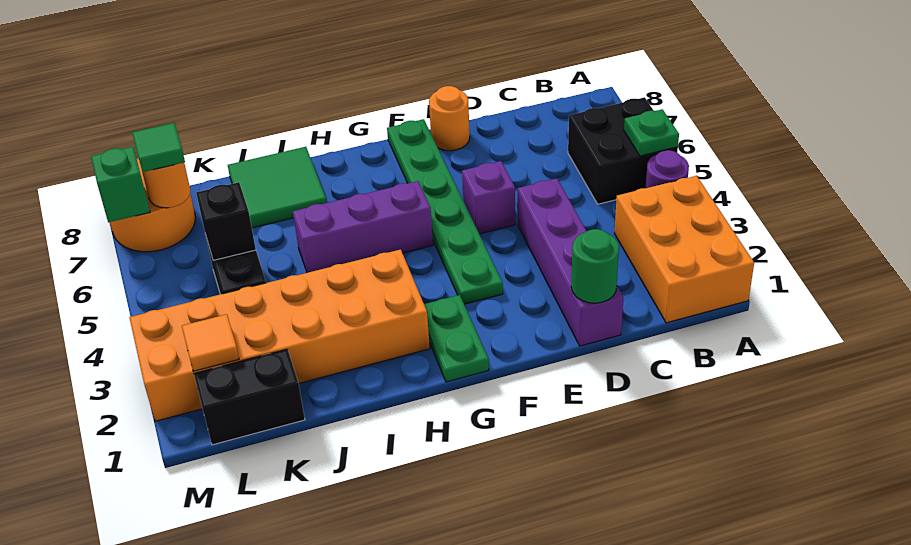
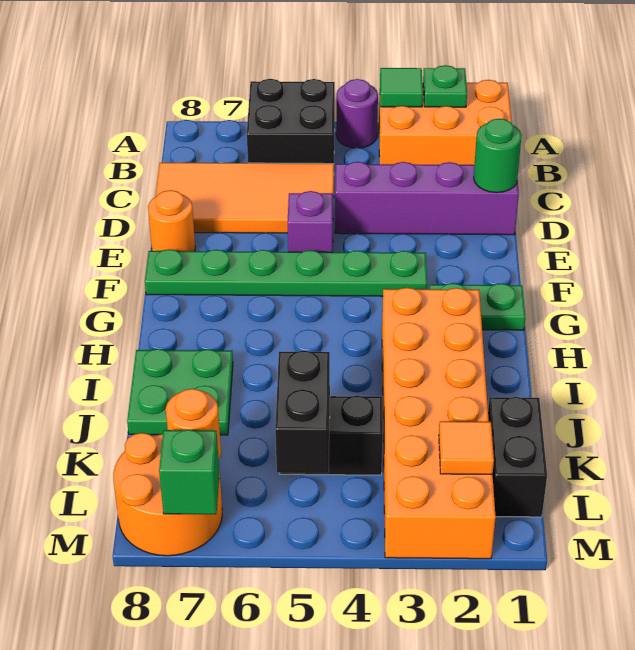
green plate A5 level 2 -> green plate A2 level 2
none -> orange tile C5:D8 level 1
purple brick G5:I5 level 1 -> none
green tile I7:J8 level 1 -> green plate I7:J8 level 1
black brick K5 level 2 -> black brick K5:L5 level 2
green tile L7 level 3 -> green tile A3 level 2

